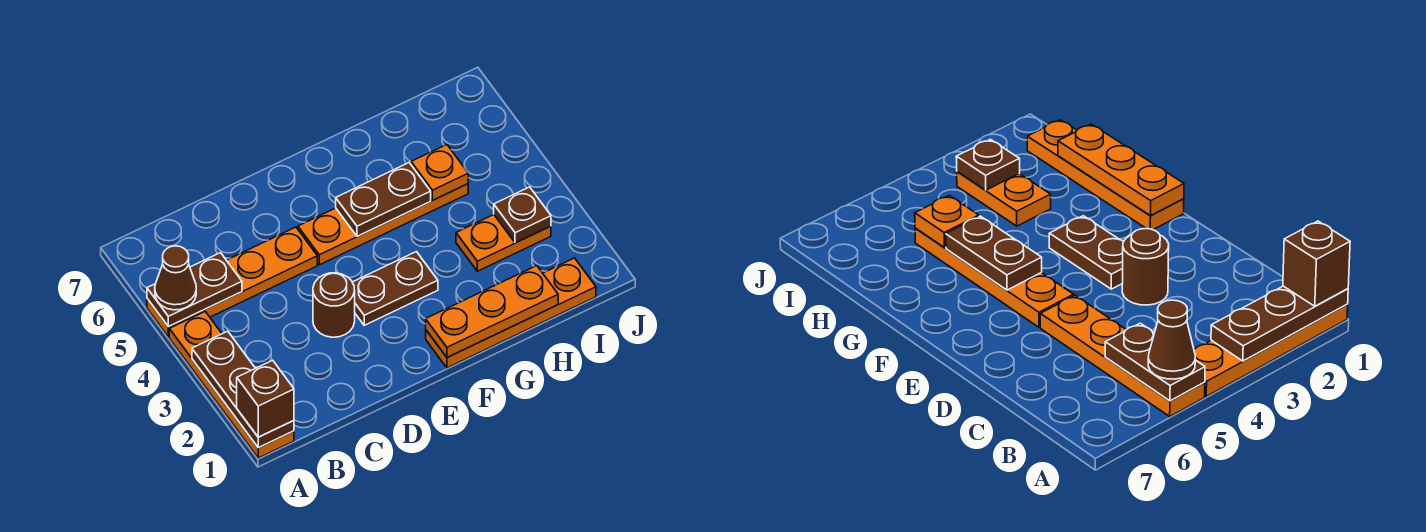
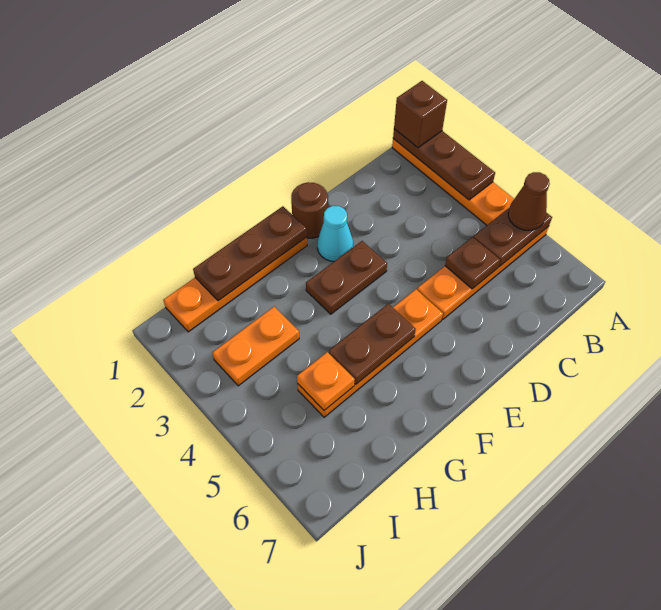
brown round brick D3 level 1 -> brown round brick E1 level 1
none -> cyan cone E2 level 1
orange plate F1:H1 level 2 -> brown plate F1:H1 level 2
brown plate I3 level 2 -> brown plate C5 level 2

